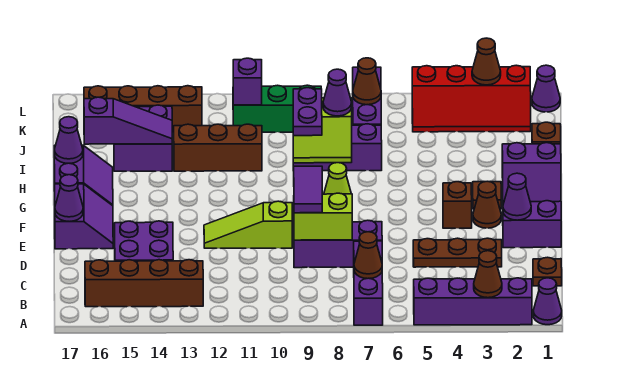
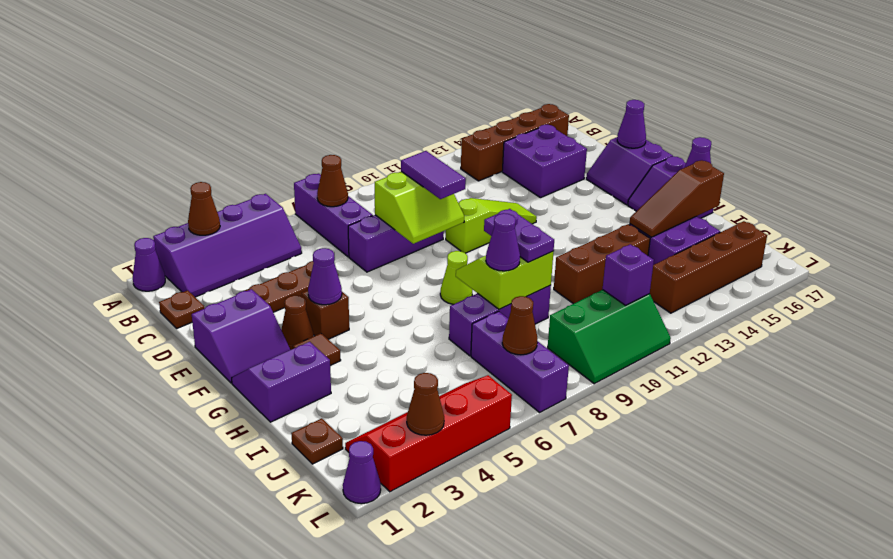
purple cone E2 level 2 -> purple cone F4 level 2
purple slope I14:I16 level 2 top 16 -> brown slope I14:I16 level 2 top 16

